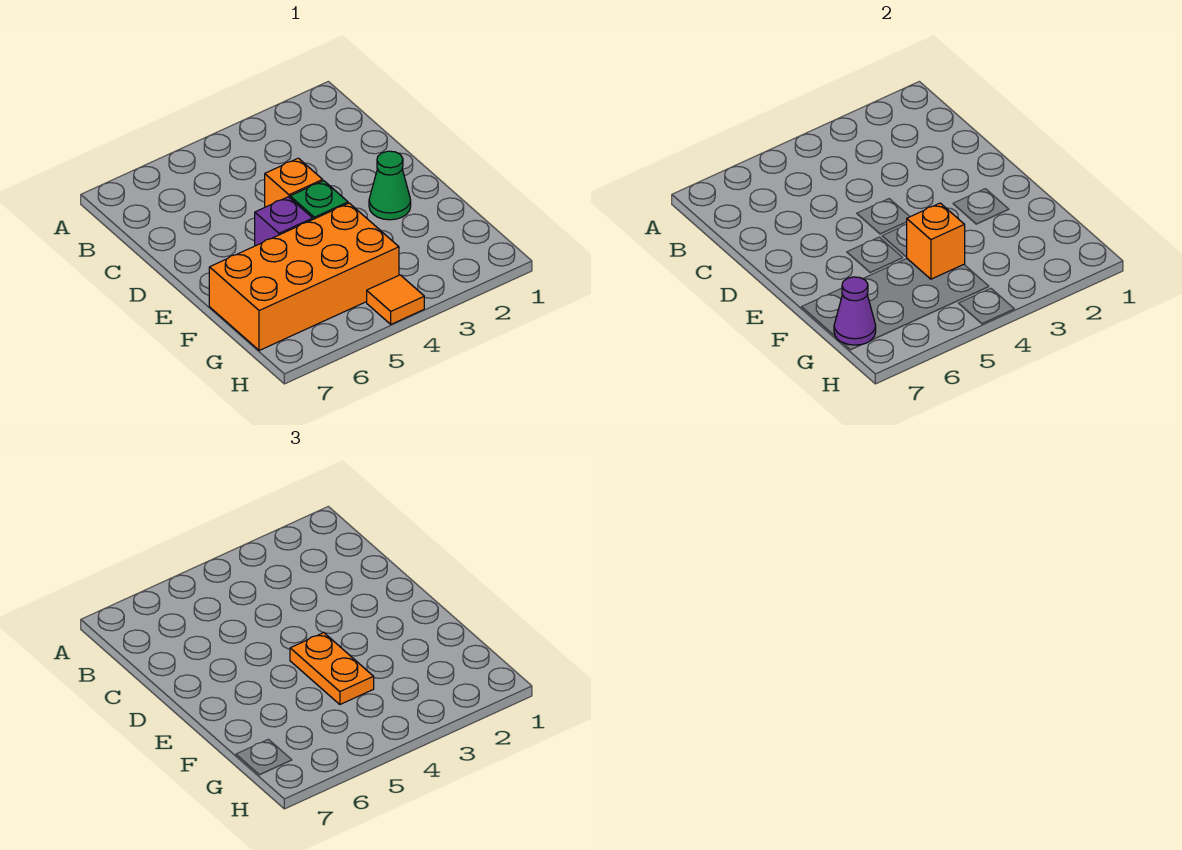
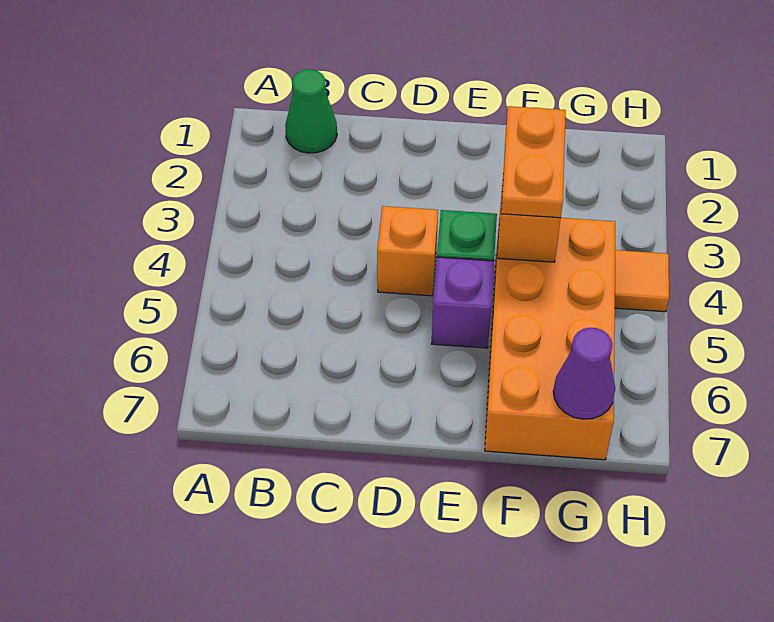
green cone E2 level 1 -> green cone B1 level 1
orange plate E4:F4 level 3 -> orange plate F3:F4 level 3

